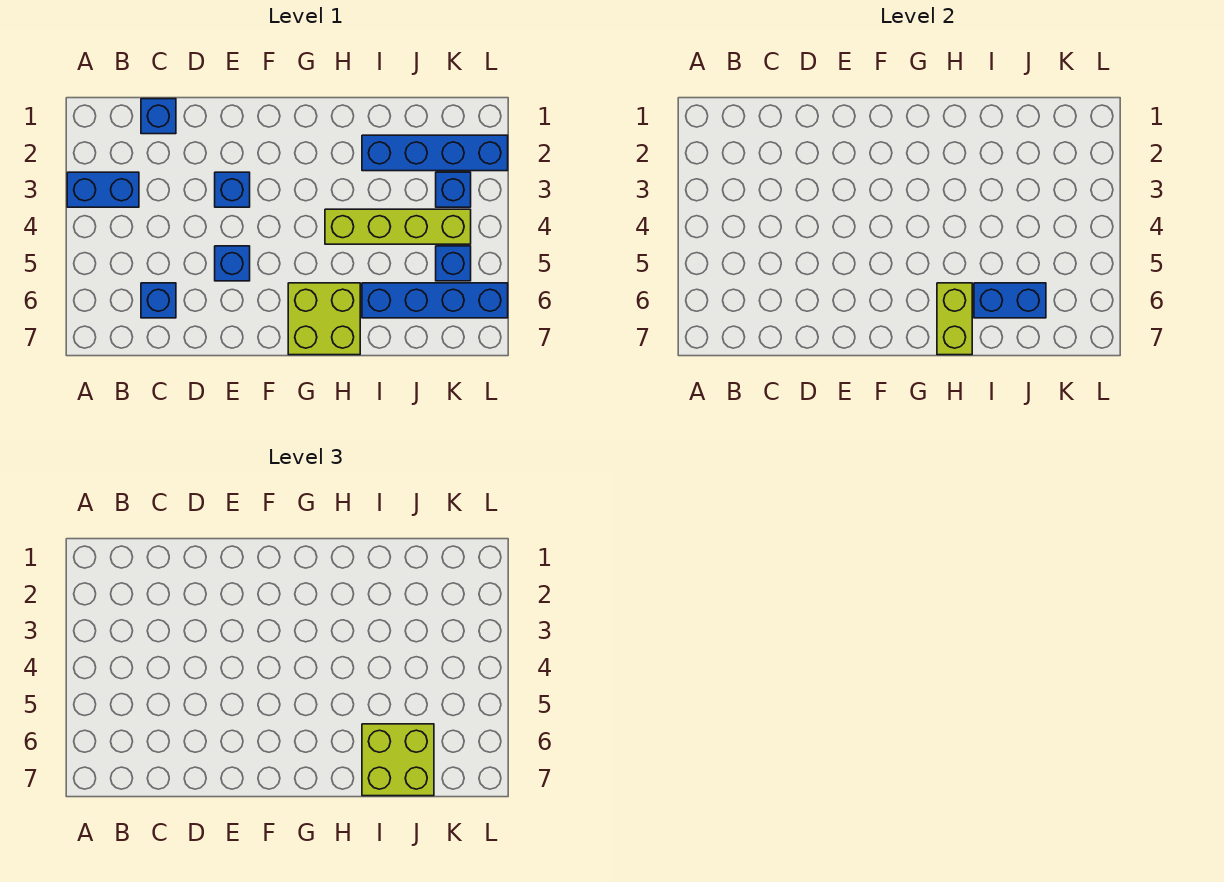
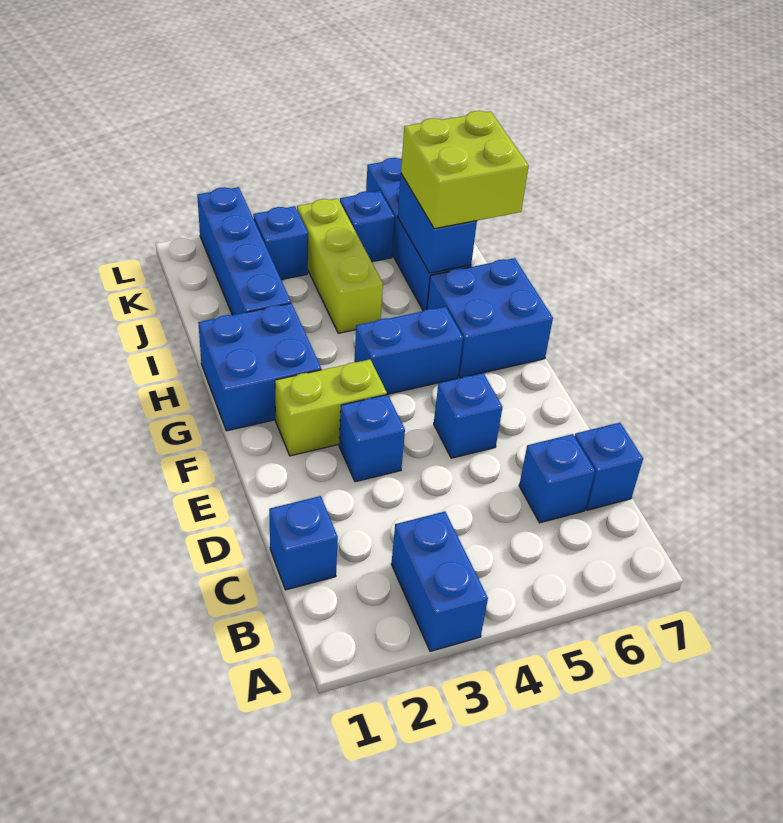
none -> blue brick C7 level 1
none -> blue brick G1:H2 level 1
none -> blue brick G4:G5 level 1
lime brick G6:H7 level 1 -> blue brick G6:H7 level 1
lime brick H4:K4 level 1 -> lime brick I4:K4 level 1
lime brick H6:H7 level 2 -> lime brick F2:F3 level 1

